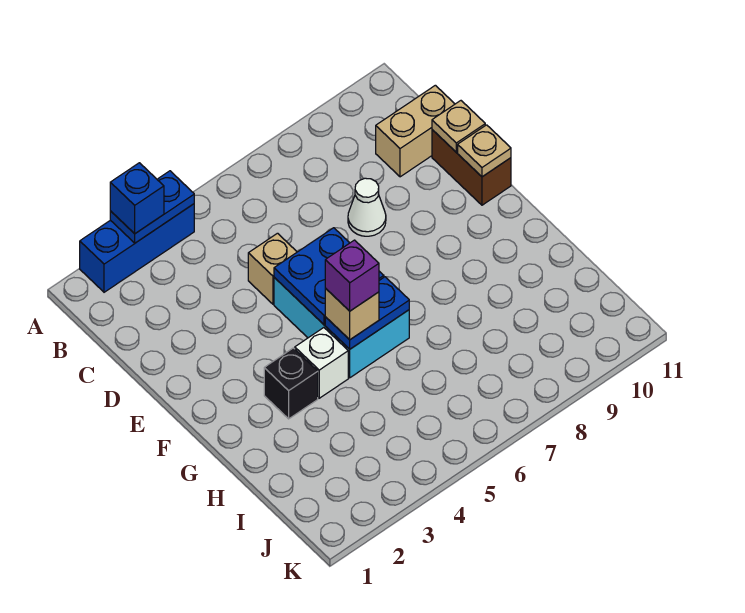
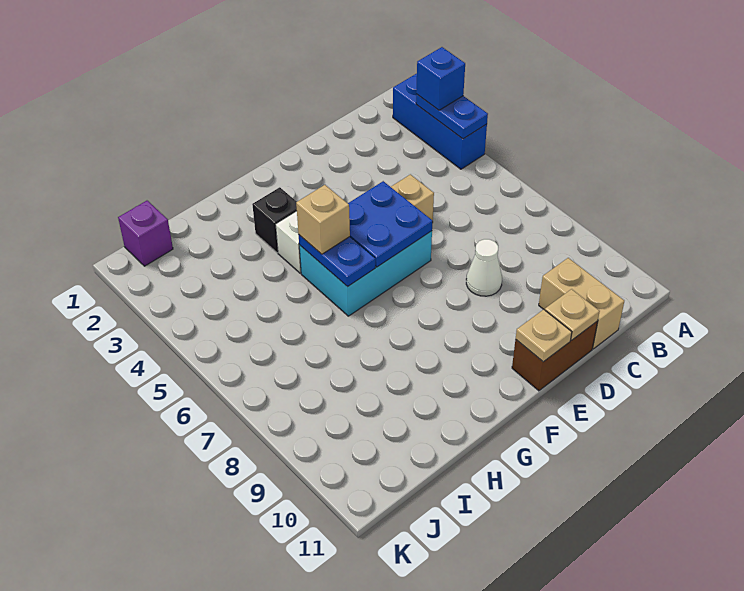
purple brick G5 level 4 -> purple brick J1 level 1

